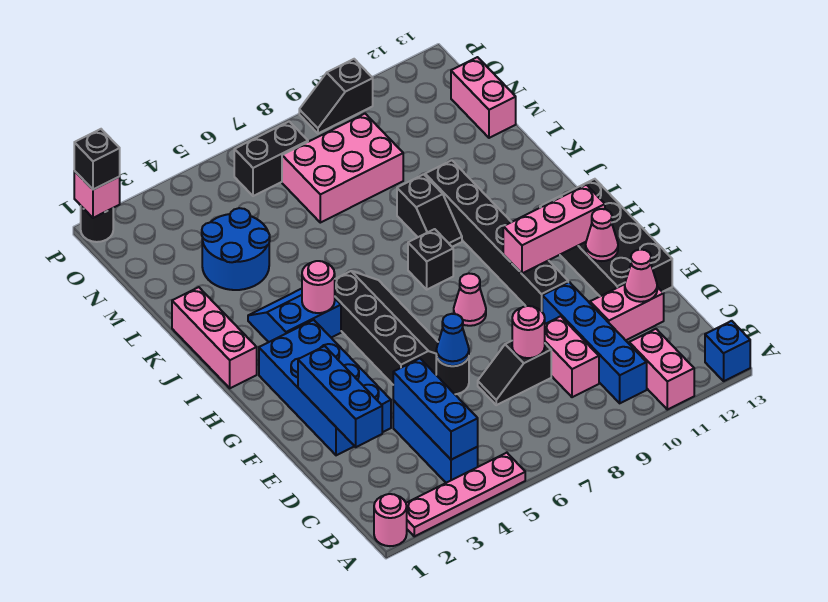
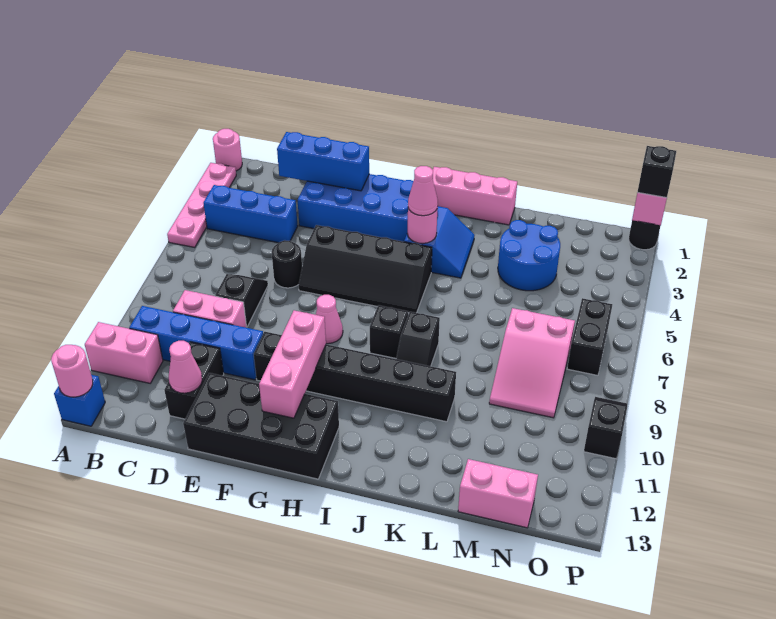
blue brick B4:D4 level 2 -> none
pink round brick D8 level 2 -> pink round brick A13 level 2
pink brick D11:D12 level 1 -> black brick D11:D12 level 1
blue cone E6 level 2 -> none
pink cone F12 level 2 -> pink cone I4 level 3
black slope J9:K9 level 1 top K -> black slope J8:J9 level 1 top 8
pink brick M7:N9 level 1 -> pink slope M7:N9 level 1 top 7

